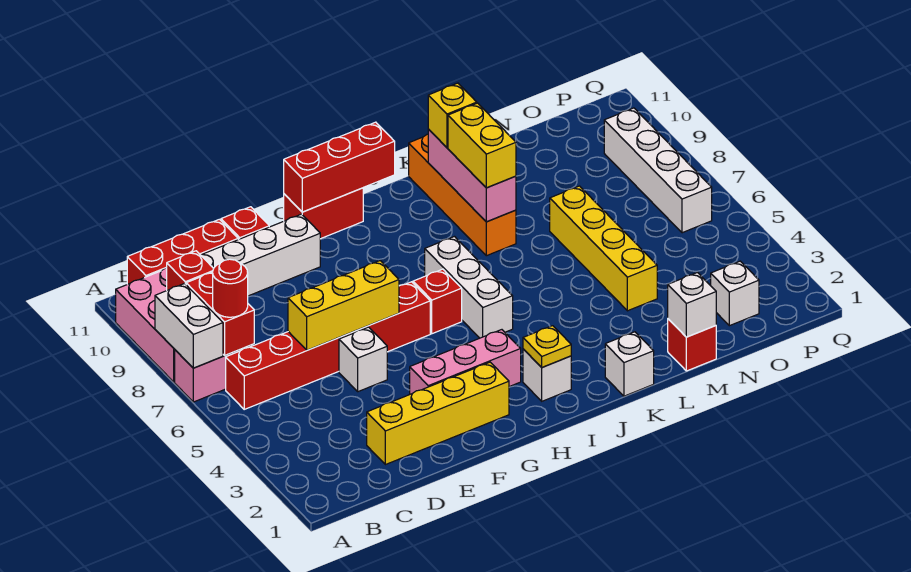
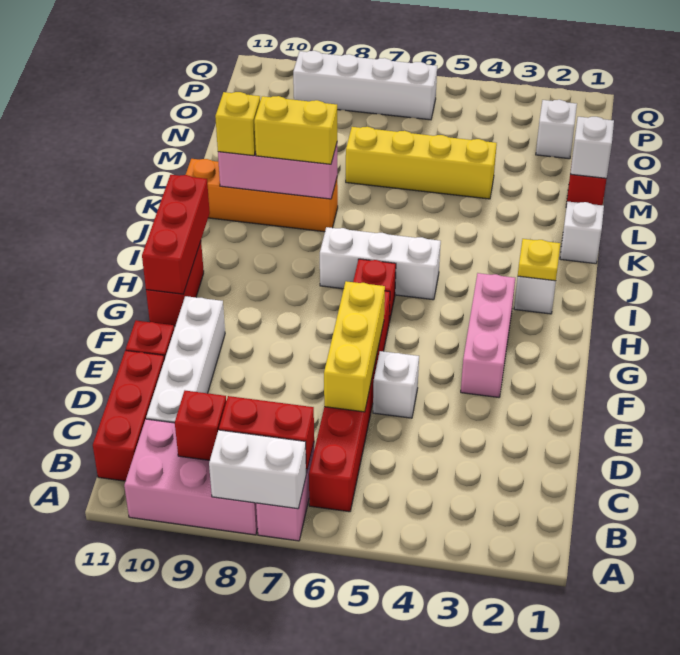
red round brick B7 level 3 -> none
yellow brick D2:G2 level 1 -> none

